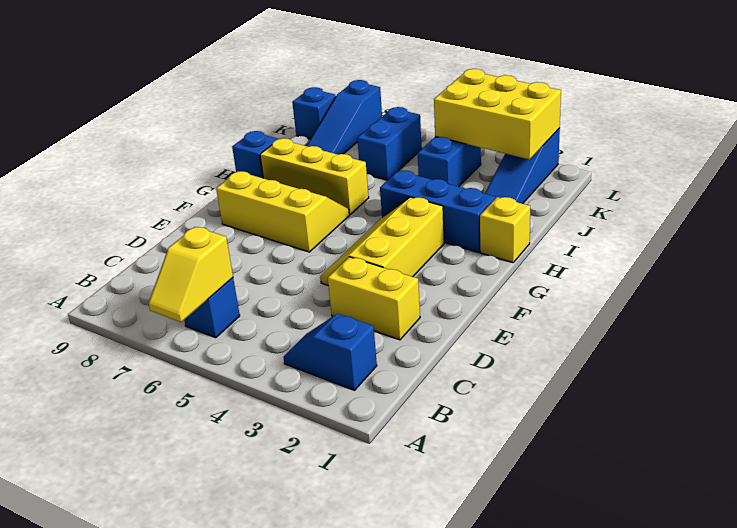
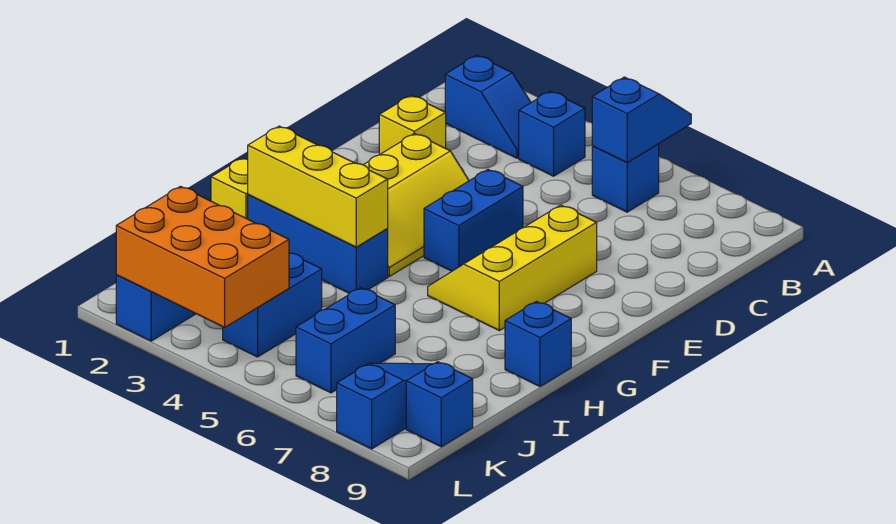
yellow slope A6:B6 level 2 top B -> blue slope A6:B6 level 2 top B
none -> blue brick B4 level 1
yellow brick D2:D3 level 1 -> yellow brick D2 level 1
none -> blue brick E5:F5 level 1
yellow slope F6:G8 level 1 top F -> yellow slope E6:G7 level 1 top 7
yellow brick H6:H8 level 1 -> yellow brick H2:H4 level 2
yellow brick K2:L4 level 2 -> orange brick K2:L4 level 2

